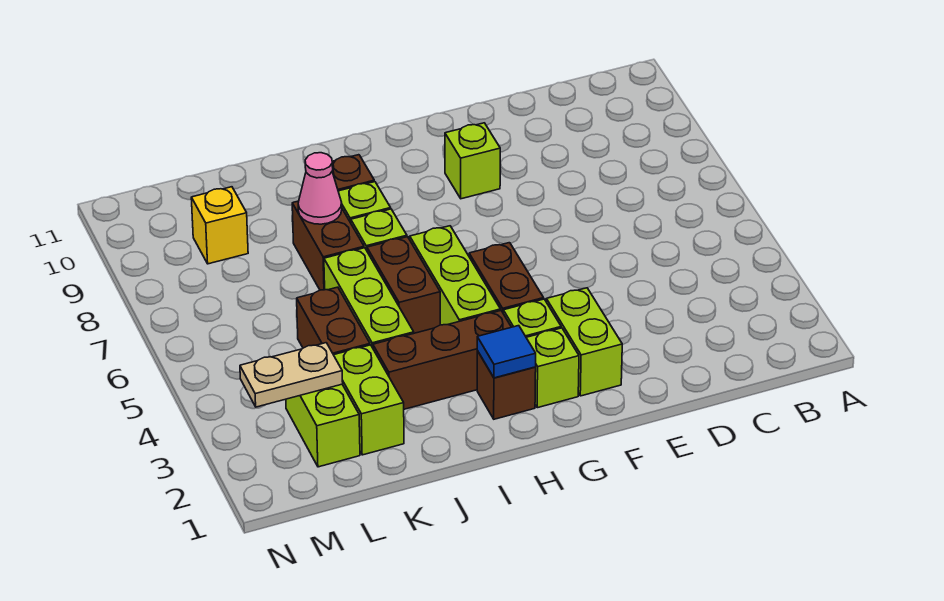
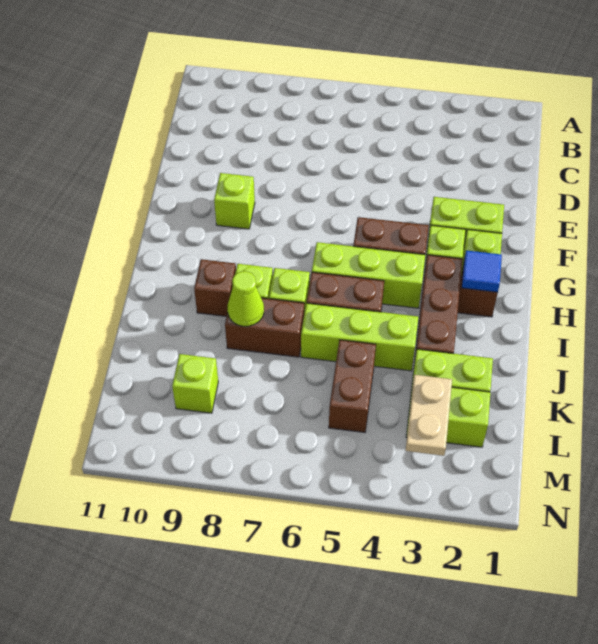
pink cone J8 level 2 -> lime cone J8 level 2
brown brick K4:K5 level 1 -> brown brick K5:L5 level 1
yellow brick L9 level 1 -> lime brick L9 level 1

